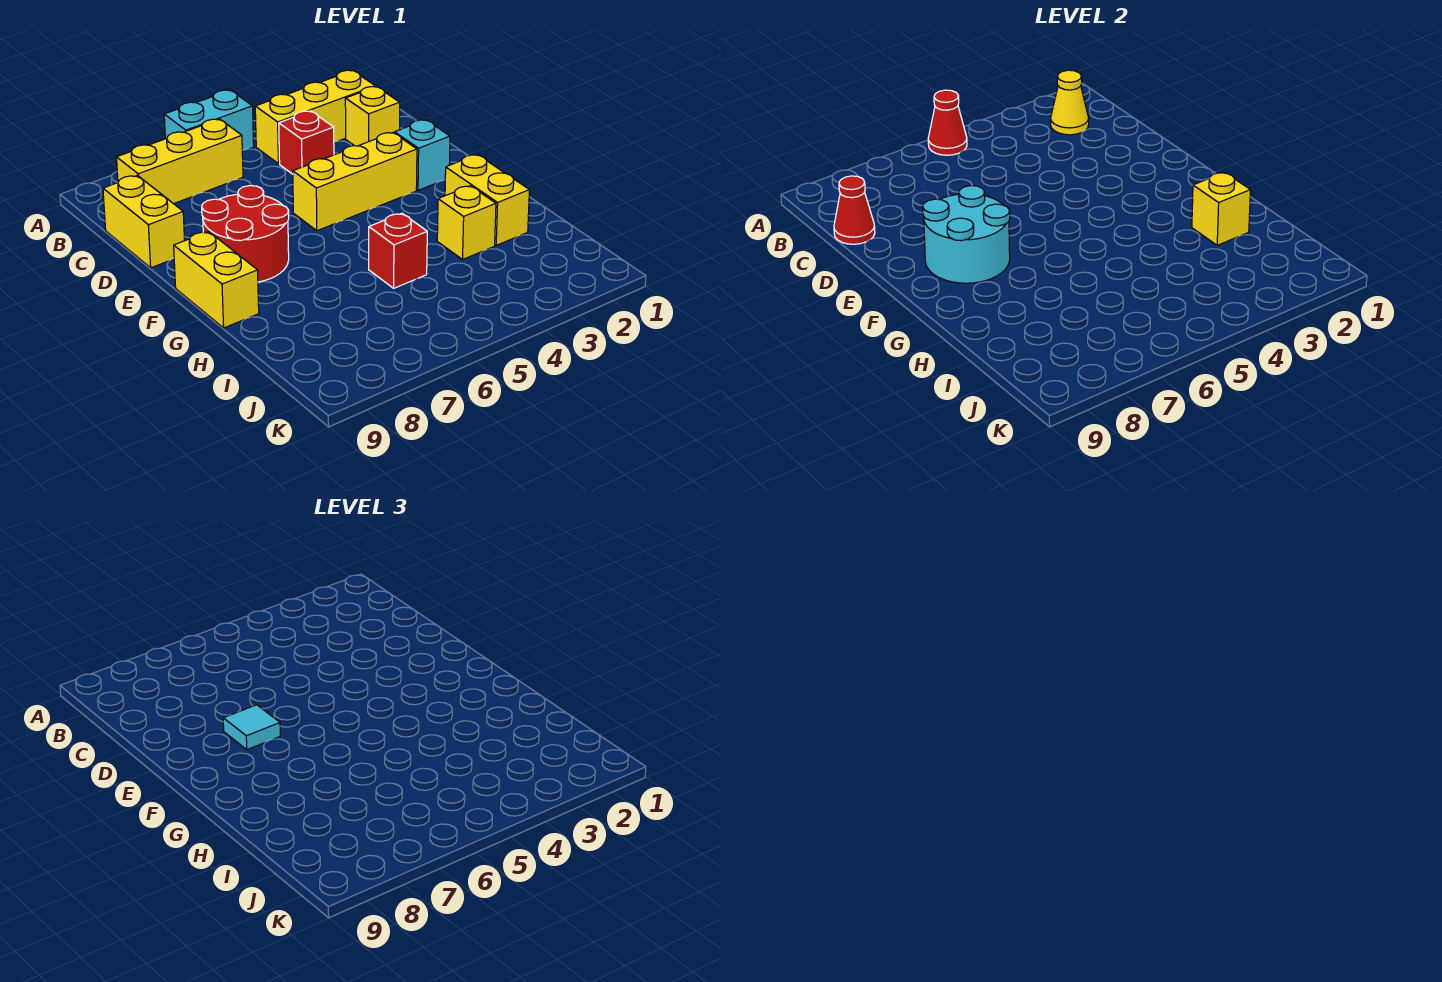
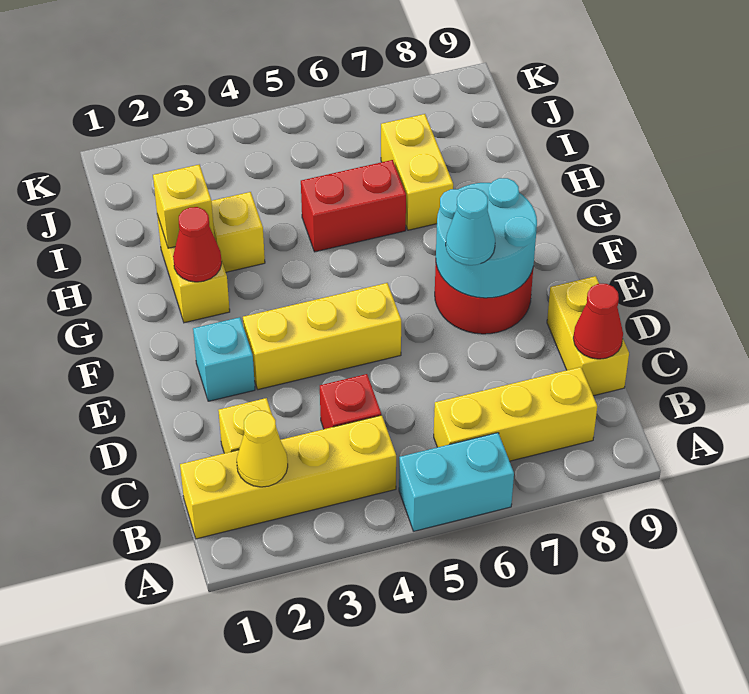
red cone A5 level 2 -> red cone G2 level 2
yellow brick B2:B4 level 1 -> yellow brick B1:B4 level 1
cyan tile E7 level 3 -> cyan cone E7 level 3
yellow brick F9:G9 level 1 -> yellow brick H7:I7 level 1
red brick H5 level 1 -> red brick H5:H6 level 1

